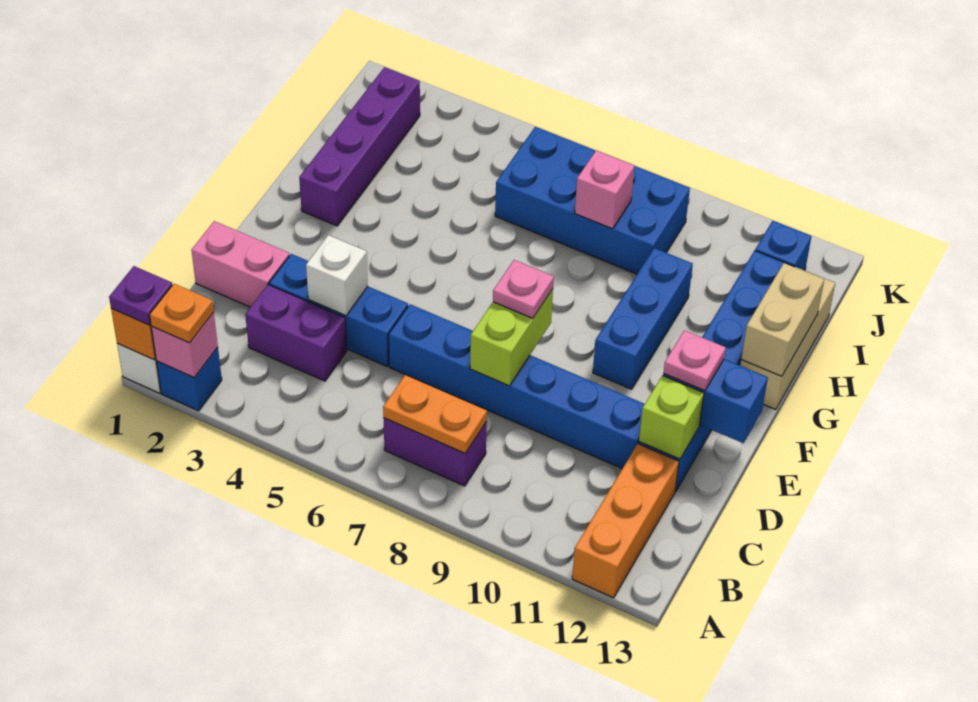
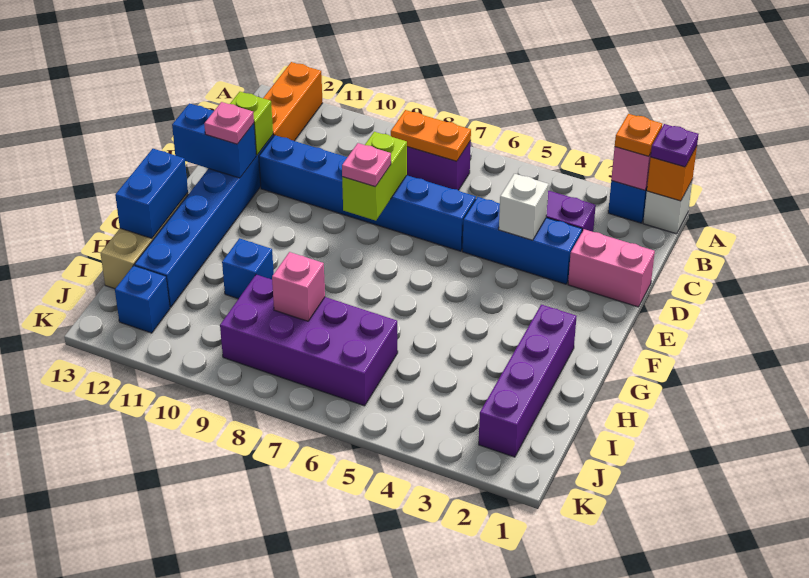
blue brick F10:H10 level 1 -> blue brick H10 level 1
tan brick G13:H13 level 2 -> blue brick G13:H13 level 2
blue brick I6:J9 level 1 -> purple brick I6:J9 level 1

